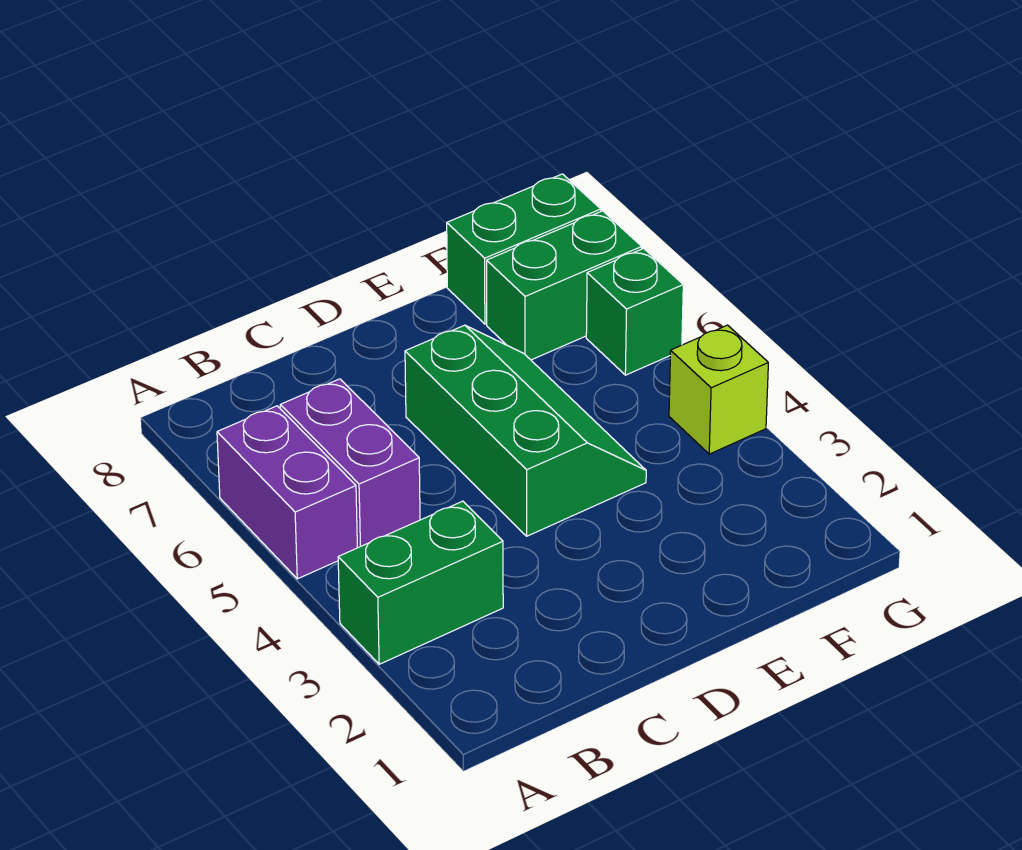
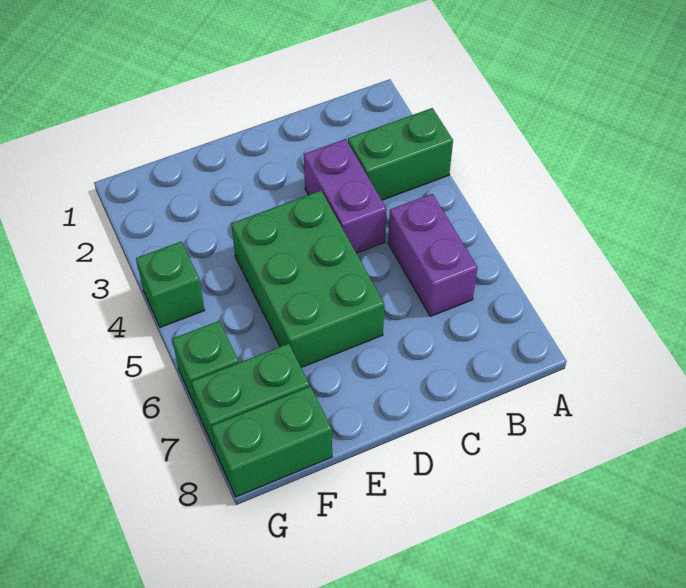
purple brick A5:A6 level 1 -> purple brick C3:C4 level 1
green slope D4:E6 level 1 top D -> green brick D4:E6 level 1
lime brick G4 level 1 -> green brick G4 level 1

